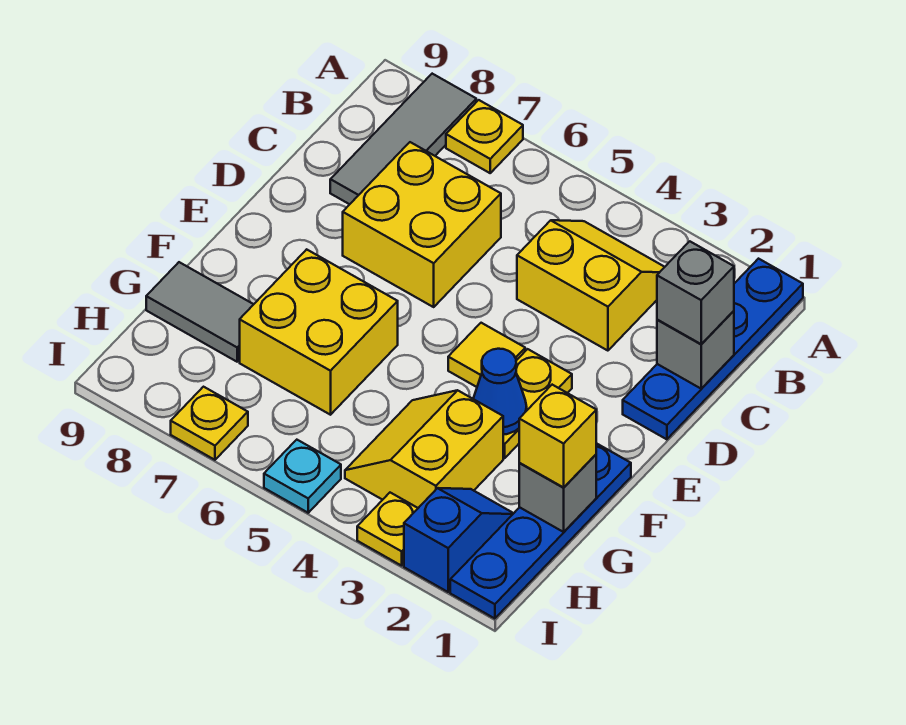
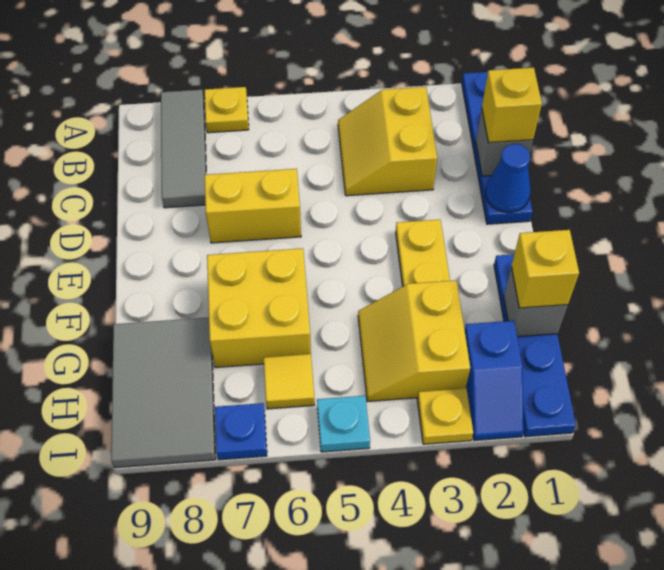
yellow slope B3:C4 level 1 top C -> yellow slope B3:C4 level 1 top 3
grey brick C1 level 3 -> yellow brick C1 level 3
yellow brick C6:D7 level 1 -> yellow brick D6:D7 level 1
yellow tile E4 level 1 -> yellow tile H6 level 1
blue cone F3 level 2 -> blue cone D1 level 2
grey tile G8:G9 level 1 -> grey tile G8:I9 level 1
blue slope H2:I2 level 1 top I -> blue slope H2:I2 level 1 top H
yellow plate I7 level 1 -> blue plate I7 level 1

